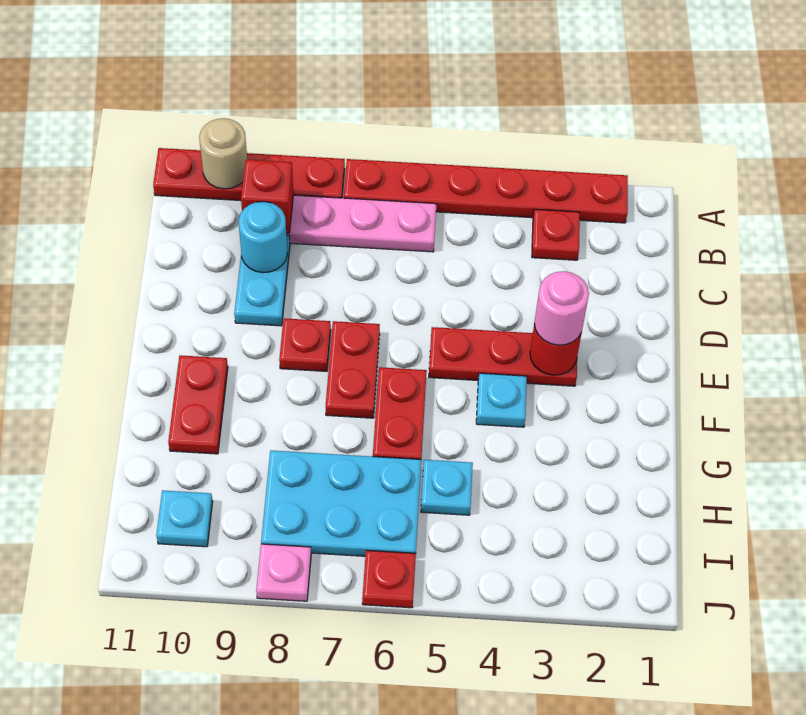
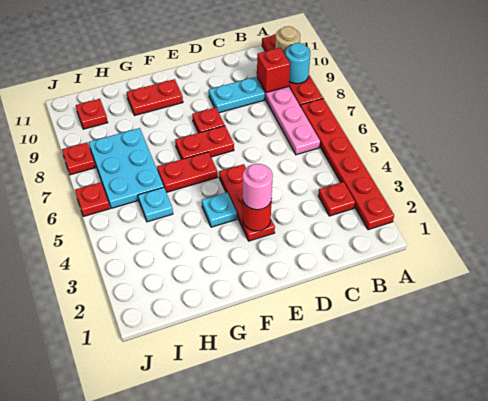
cyan round brick C9 level 2 -> cyan round brick A9 level 2
cyan plate I10 level 1 -> red plate I10 level 1
pink plate J8 level 1 -> red plate J8 level 1

